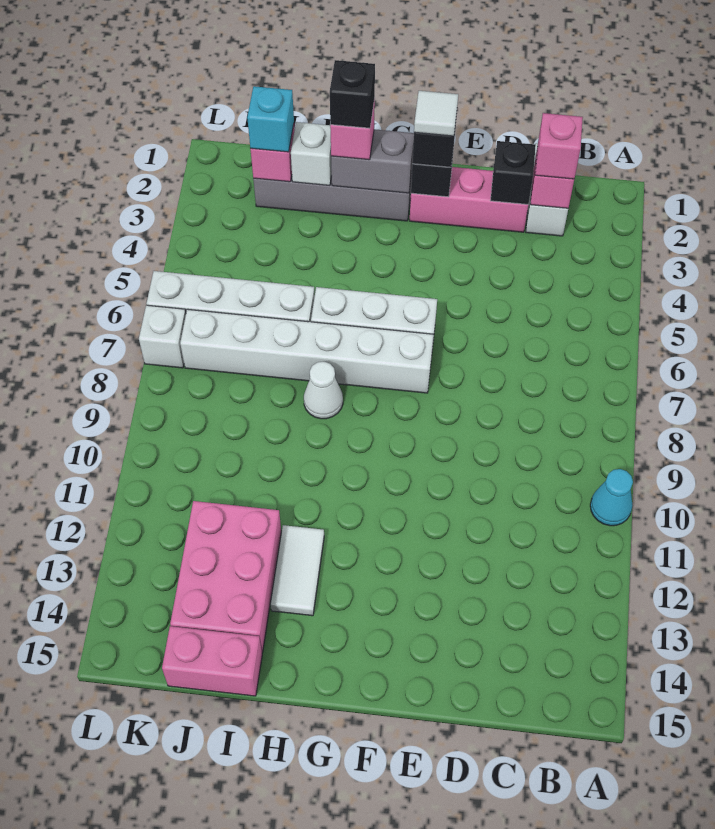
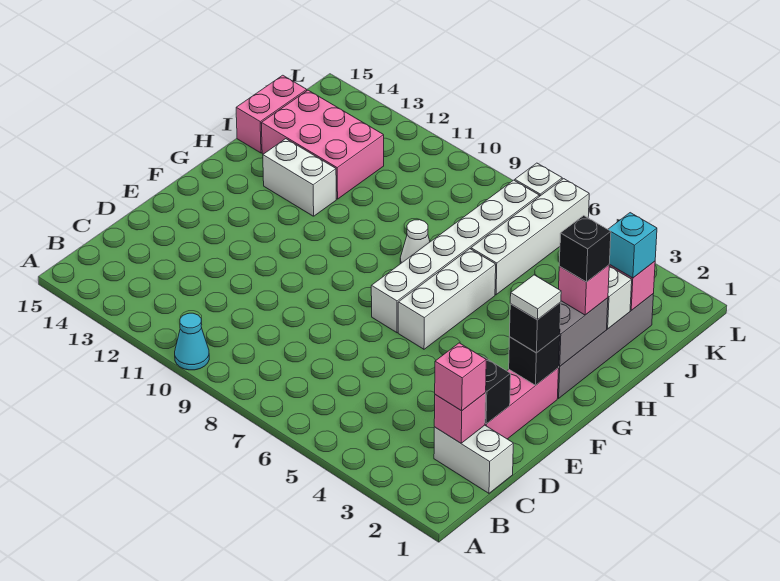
white tile H12:H13 level 1 -> white brick H12:H13 level 1

